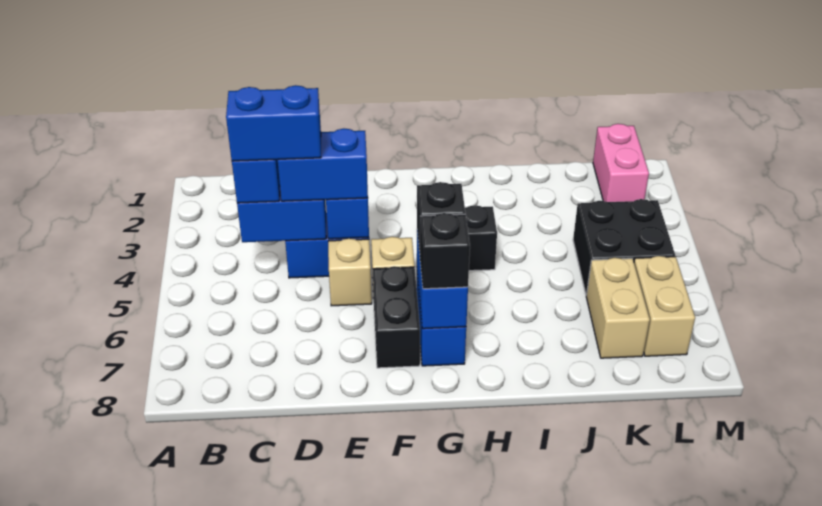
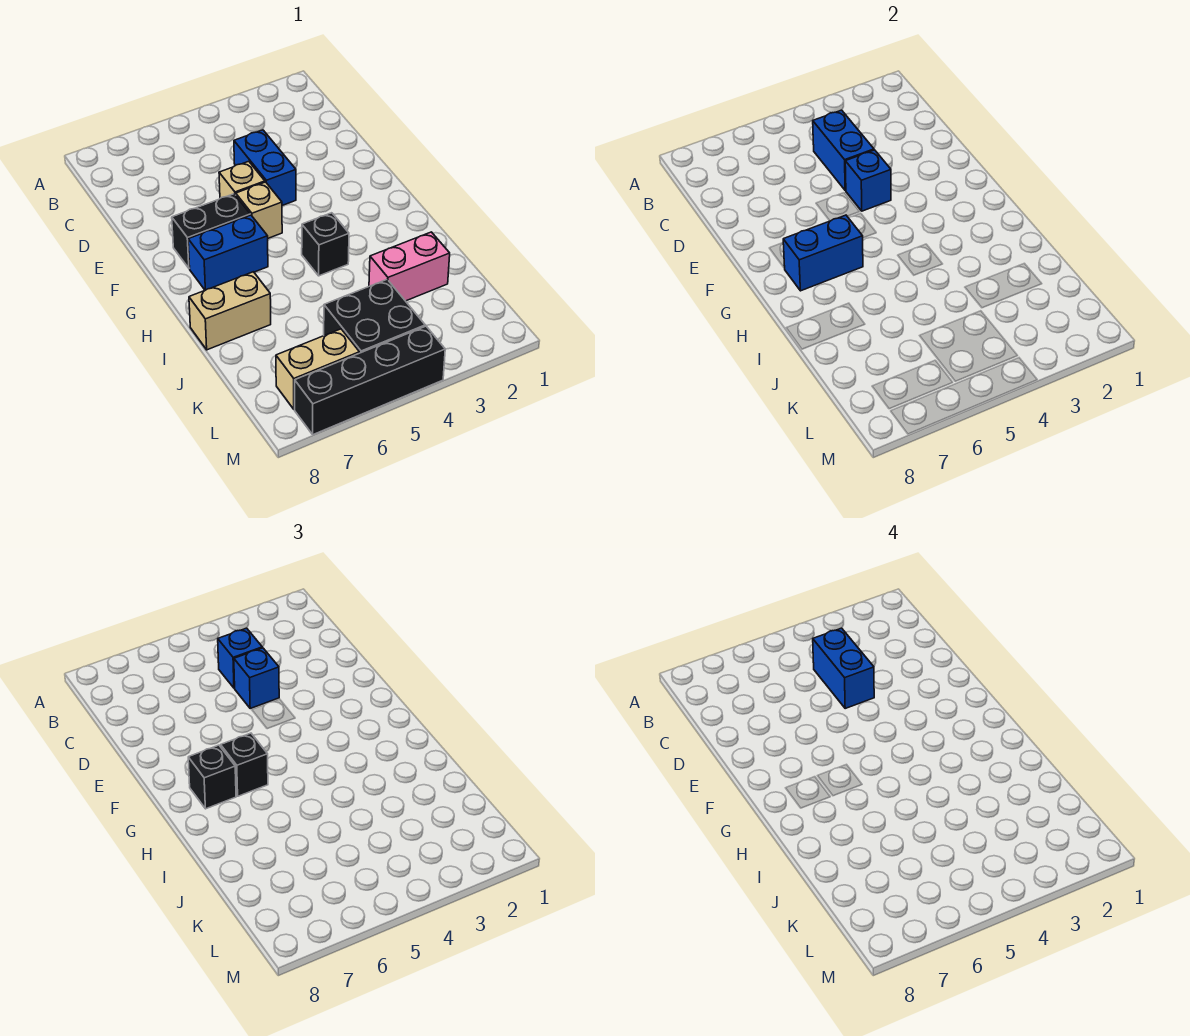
blue brick D4:E4 level 3 -> blue brick D4 level 3
tan brick K6:K7 level 1 -> tan brick I7:I8 level 1
pink brick L1:L2 level 1 -> pink brick J2:J3 level 1
none -> black brick M4:M7 level 1

